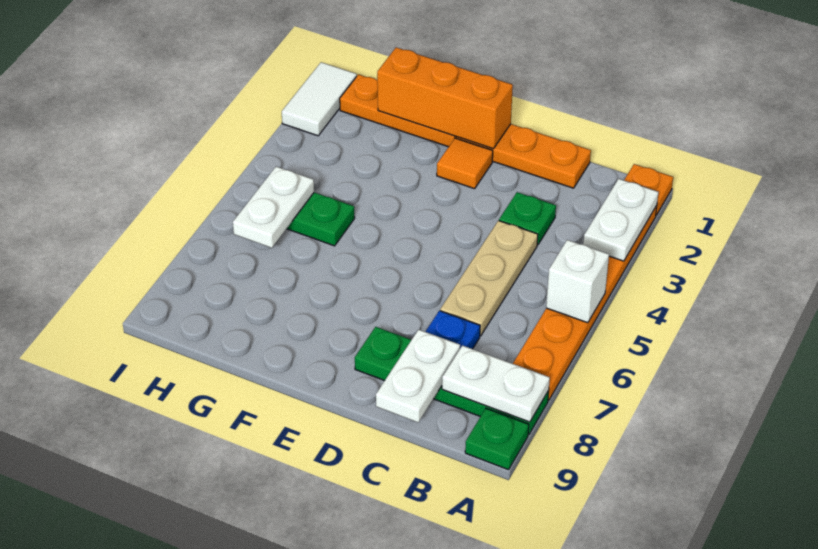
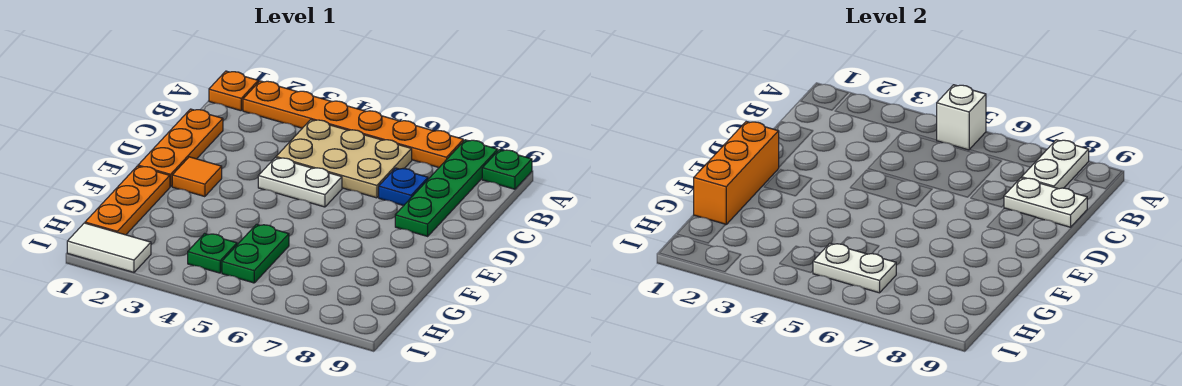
white plate A2:A3 level 2 -> white plate D4:D5 level 1
green plate C3 level 1 -> green plate H4 level 1
tan plate C4:C6 level 1 -> tan plate B4:C6 level 1

